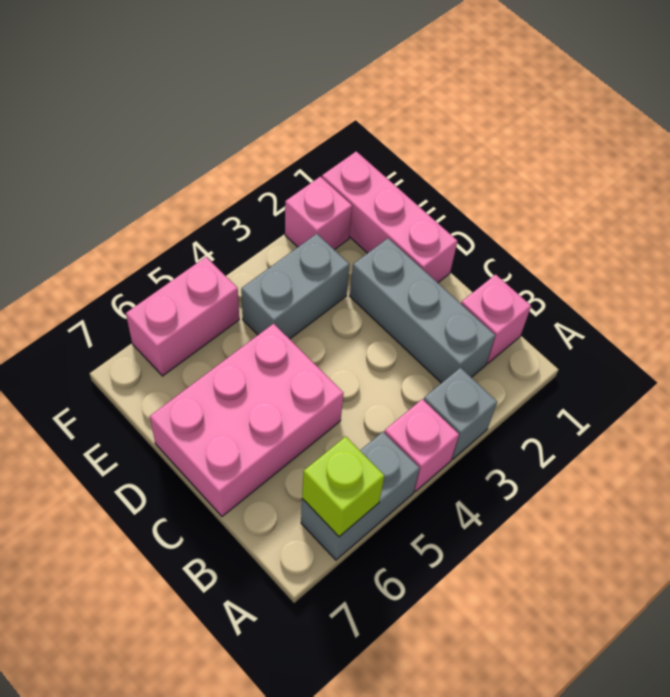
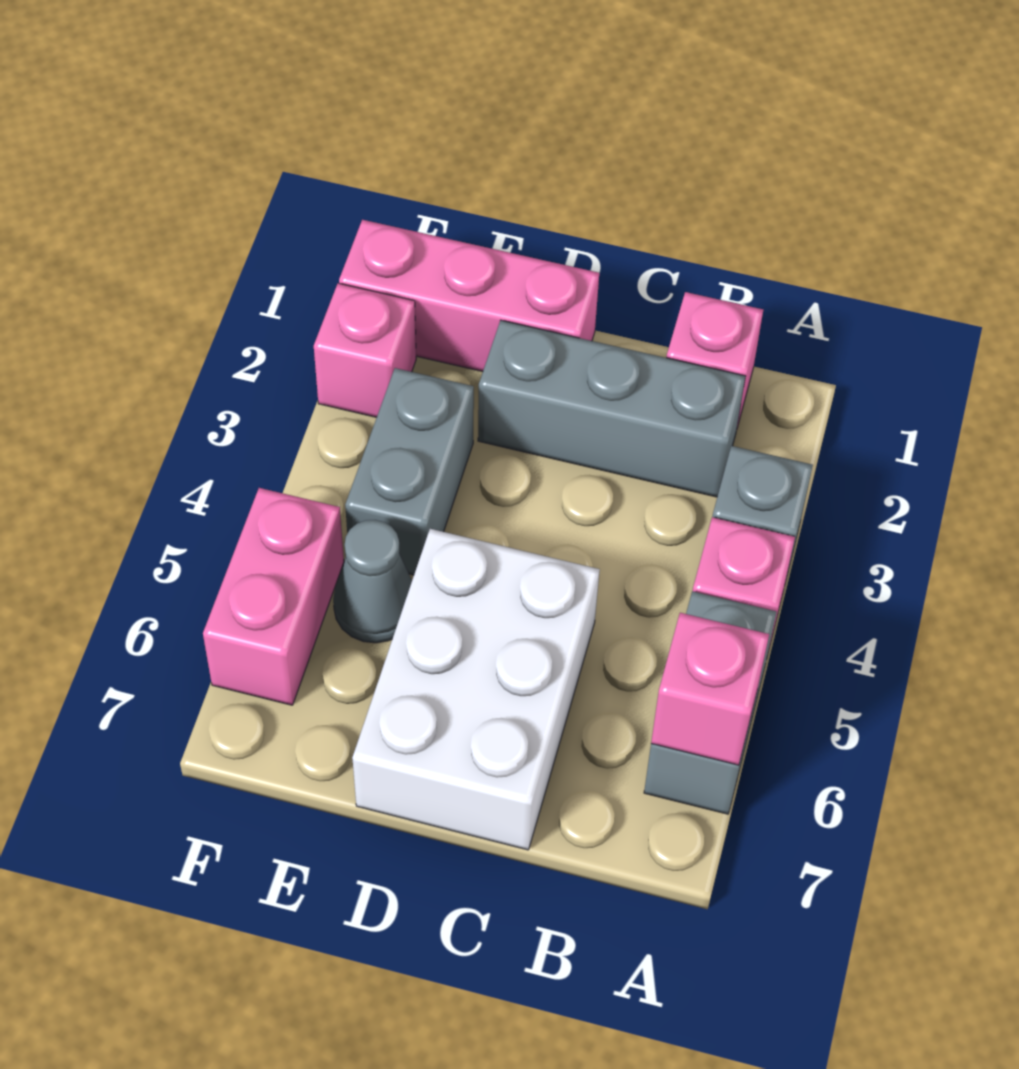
lime brick A6 level 2 -> pink brick A6 level 2
pink brick C5:D7 level 1 -> white brick C5:D7 level 1
none -> grey cone E5 level 1

